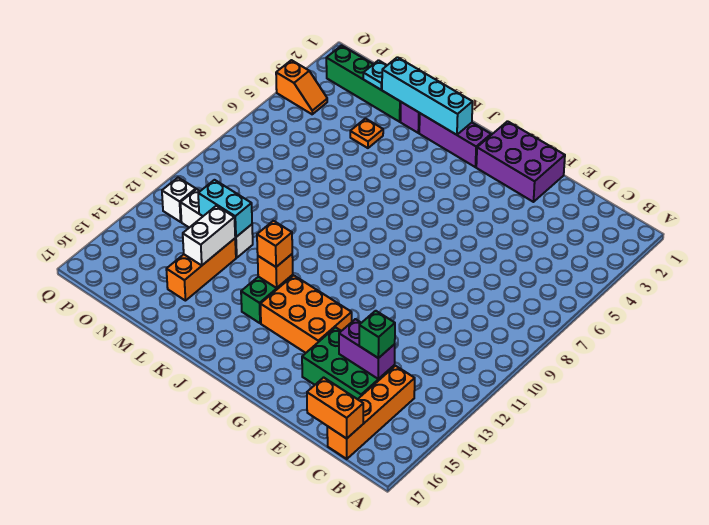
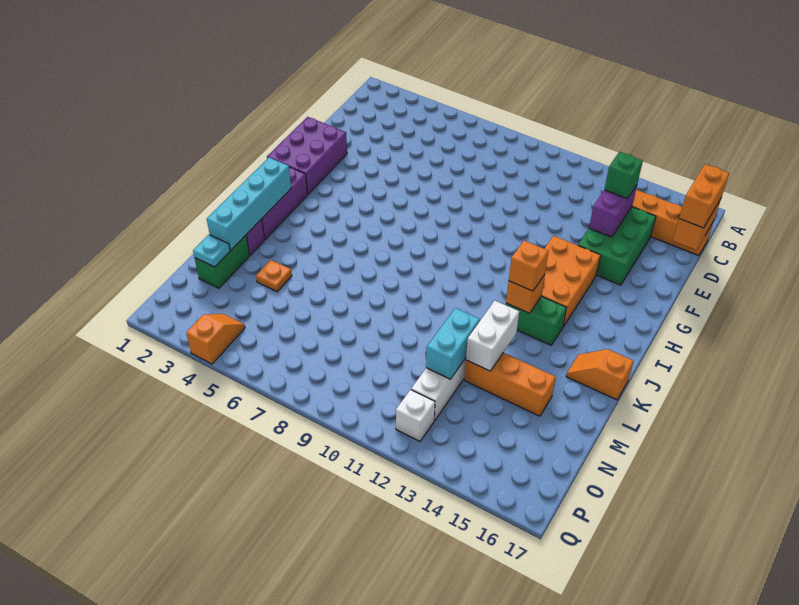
none -> orange brick C17:D17 level 3
none -> orange slope K16:K17 level 1 top 17
green brick M2:P2 level 1 -> green brick M2:N2 level 1
white brick M13:M14 level 2 -> white brick L13:M13 level 2

